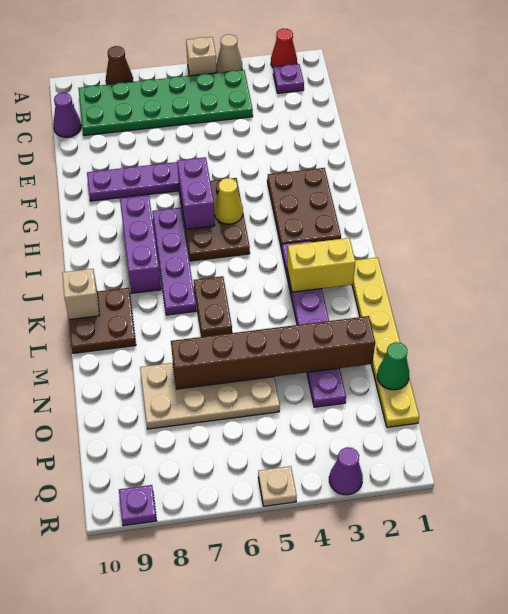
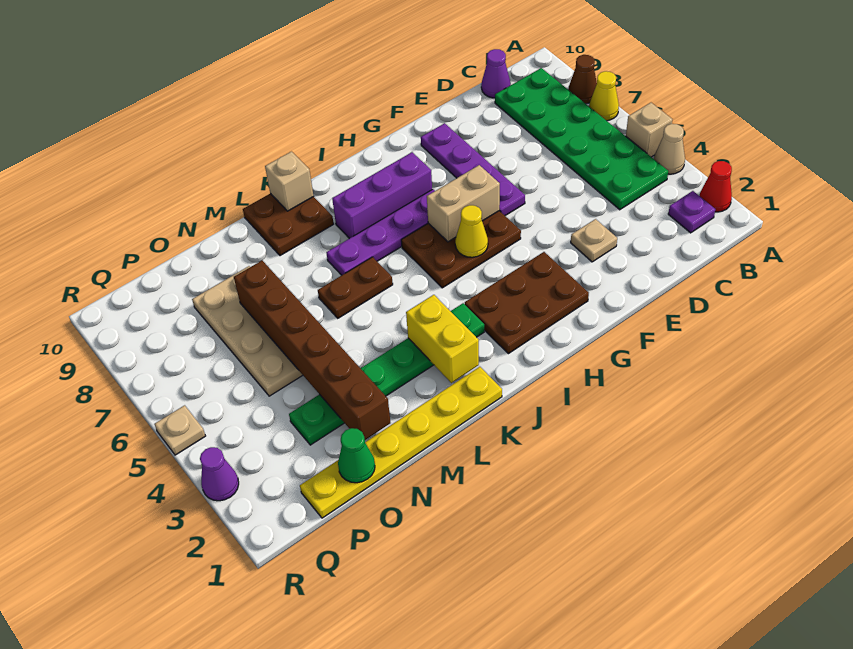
none -> yellow cone A7 level 1
none -> tan plate E3 level 1
purple brick G6:H6 level 2 -> tan brick G6:H6 level 2
purple plate J3:O3 level 1 -> green plate J3:O3 level 1
purple plate R9 level 1 -> none

